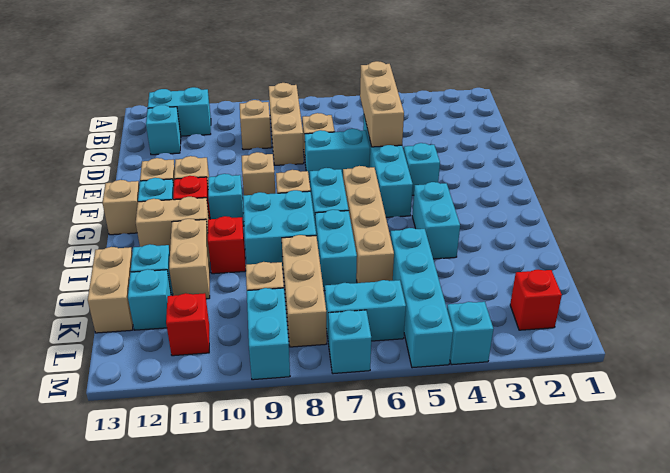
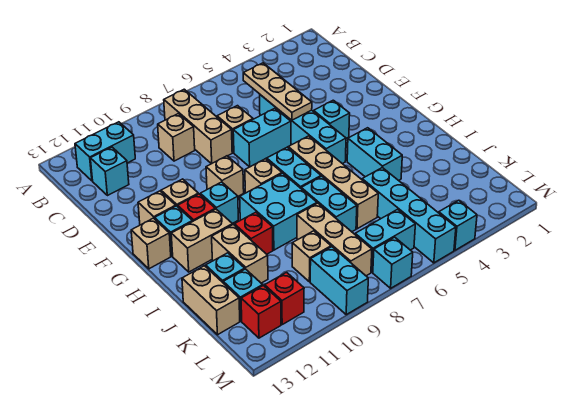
tan brick C5:E5 level 2 -> tan plate C5:E5 level 2
red brick L2 level 1 -> red brick L12 level 1

